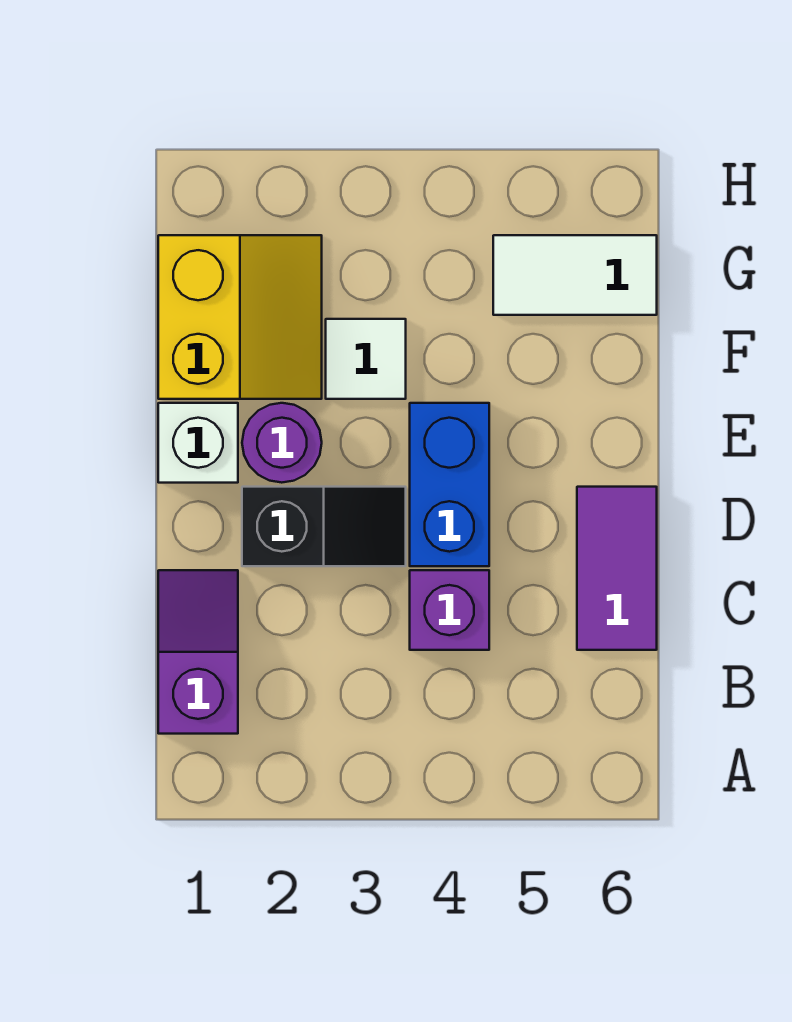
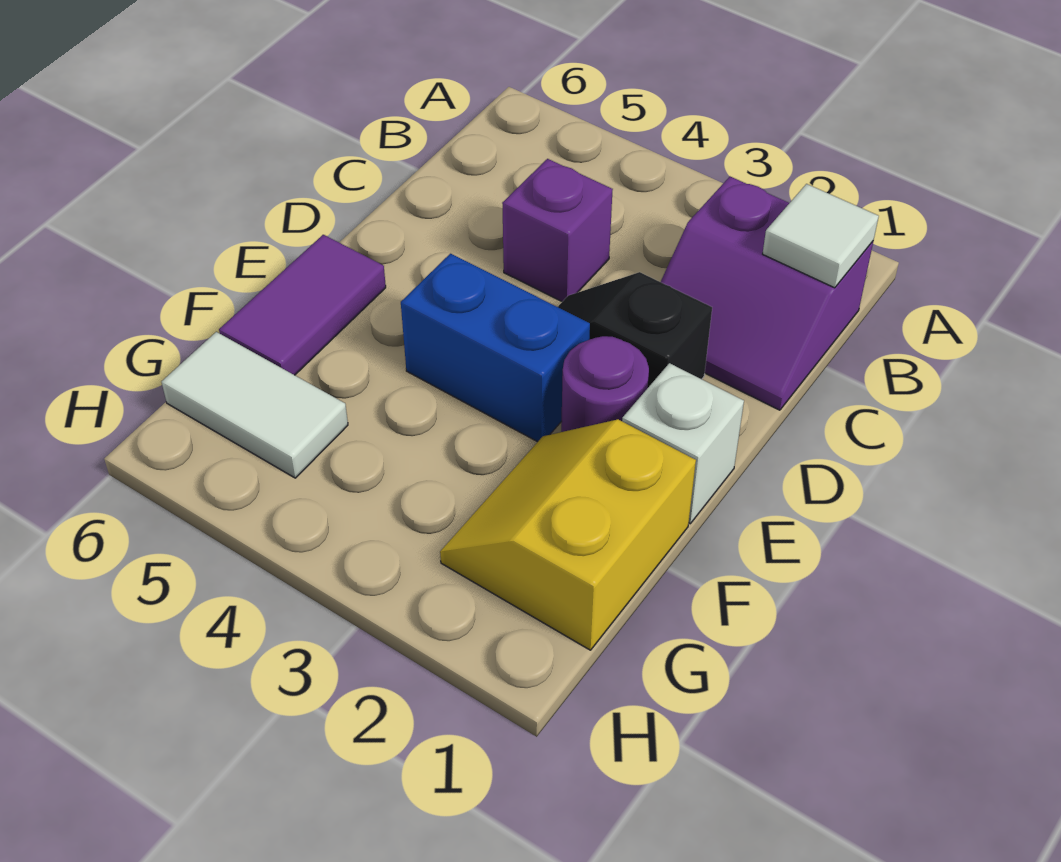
purple slope B1:C1 level 1 top B -> purple slope B1:C2 level 1 top B
purple tile C6:D6 level 1 -> purple tile E6:F6 level 1
blue brick D4:E4 level 1 -> blue brick E3:E4 level 1
white tile F3 level 1 -> white tile B1 level 2

